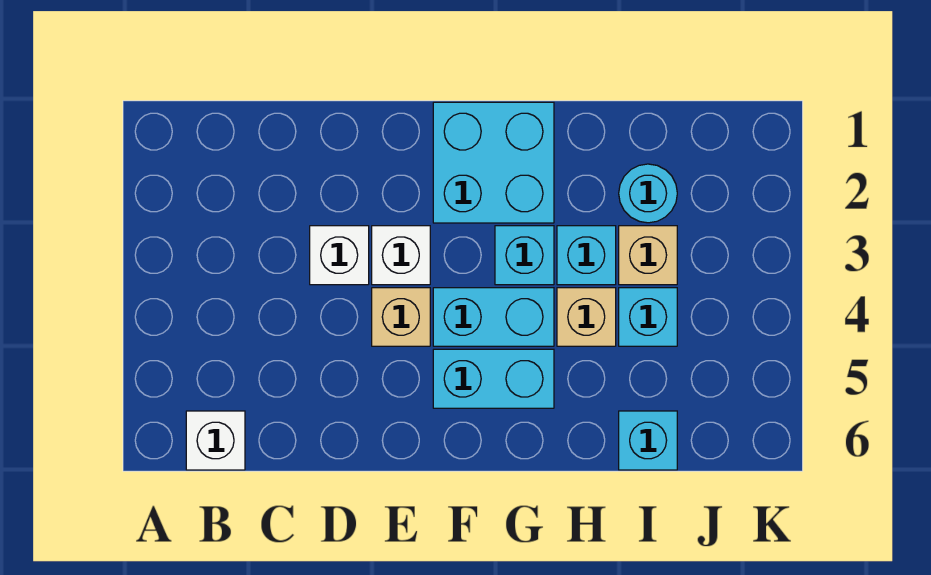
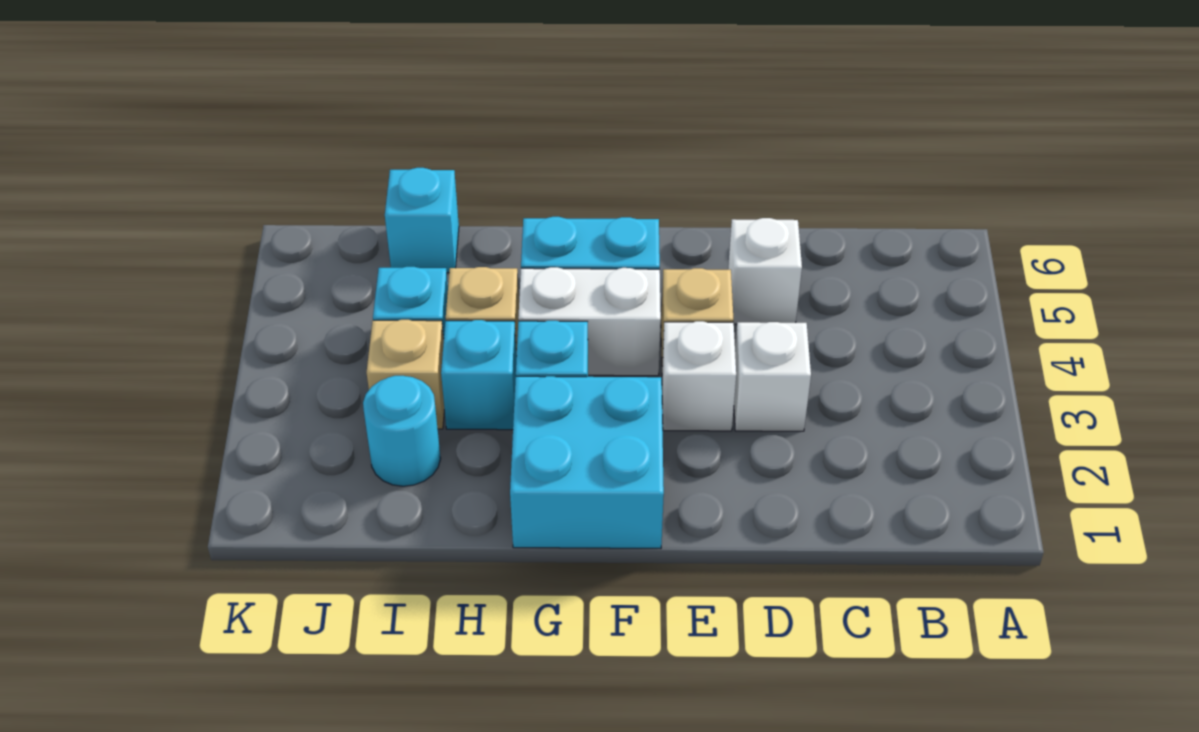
white brick B6 level 1 -> white brick D5 level 1
cyan brick F4:G4 level 1 -> white brick F4:G4 level 1

